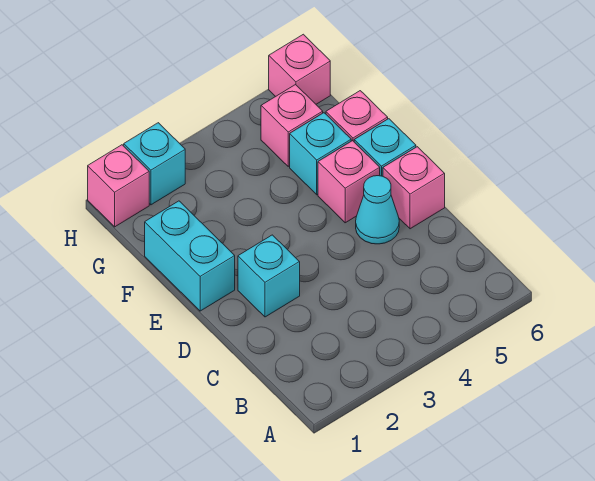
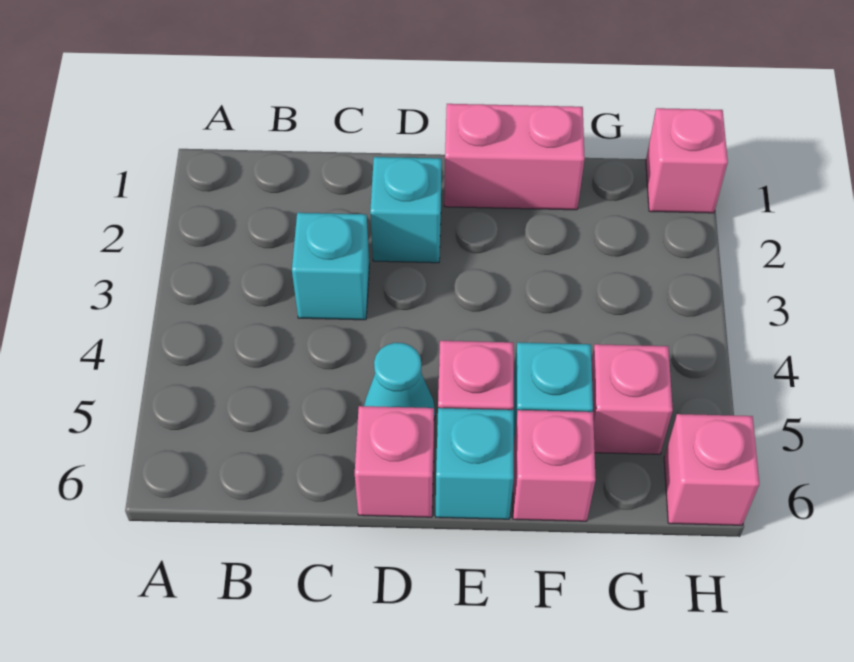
cyan brick E1:F1 level 1 -> pink brick E1:F1 level 1
cyan brick H2 level 1 -> cyan brick C3 level 1

